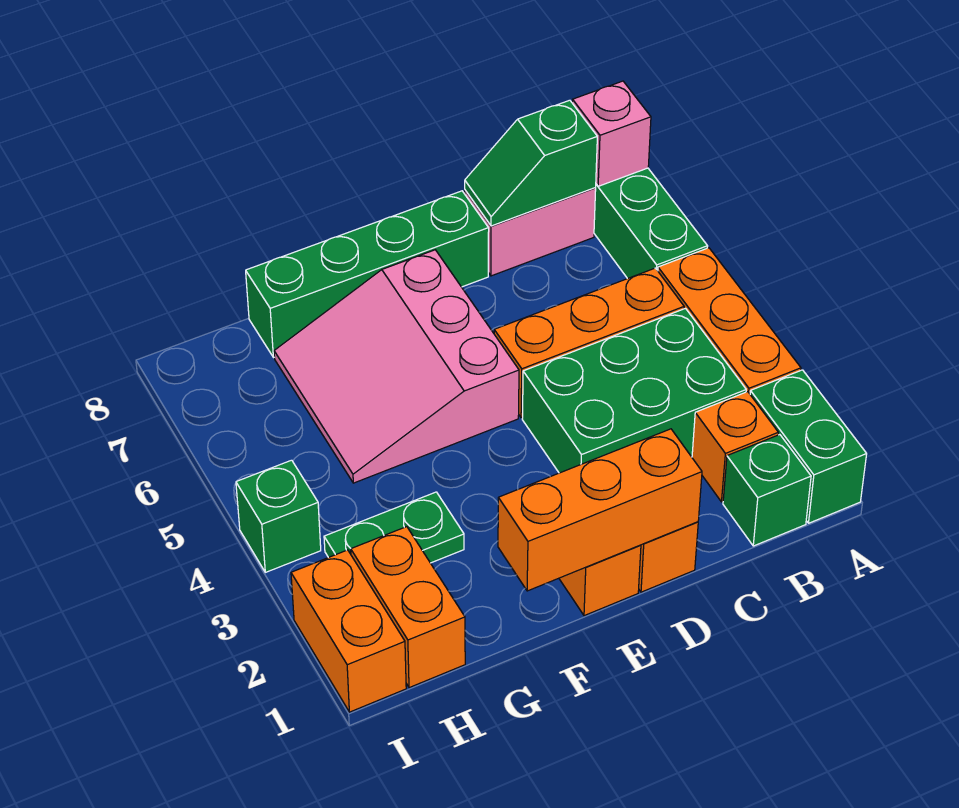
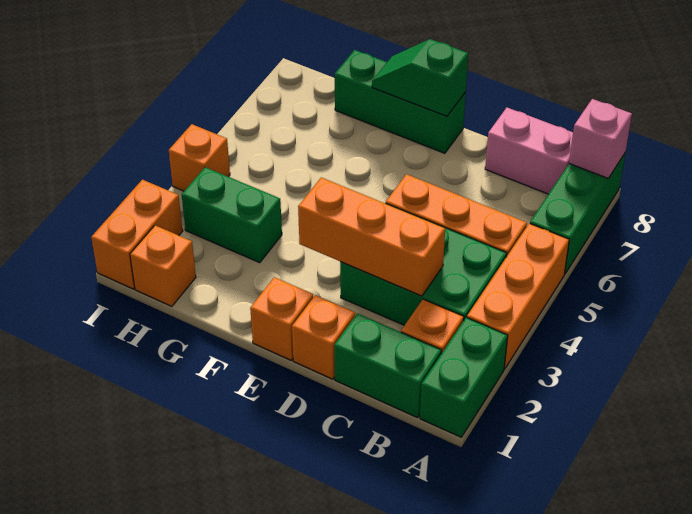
green brick B1 level 1 -> green brick B1:C1 level 1
green slope B8:C8 level 2 top B -> green slope E8:F8 level 2 top E
orange brick D1:F1 level 2 -> orange brick C3:E3 level 2
green brick D8:G8 level 1 -> green brick E8:G8 level 1
pink slope E5:G7 level 1 top E -> none
green plate G3:H3 level 1 -> green brick G3:H3 level 1
orange brick H1:H2 level 1 -> orange brick H1 level 1
green brick I4 level 1 -> orange brick I4 level 1

